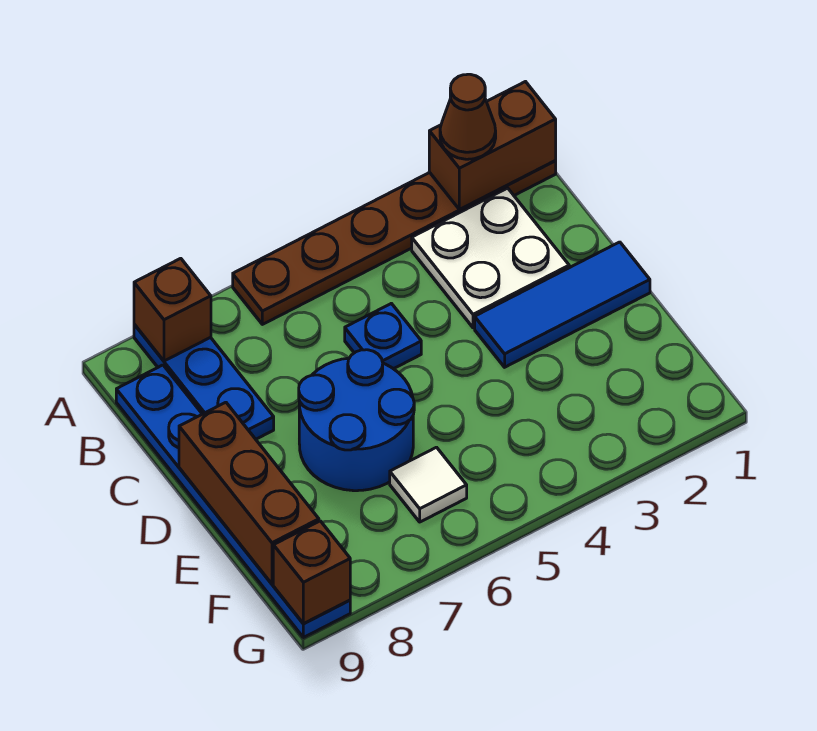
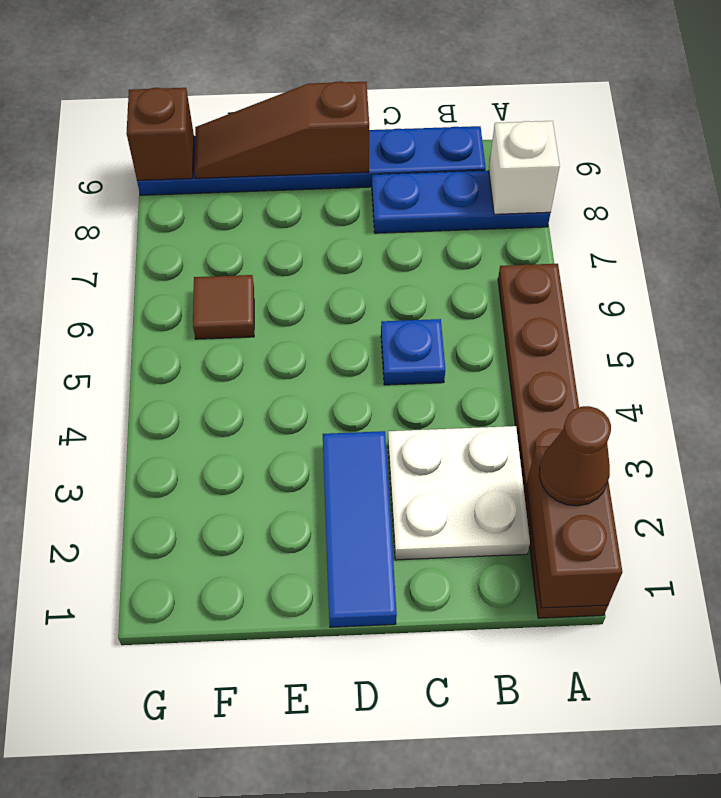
brown brick A8 level 2 -> white brick A8 level 2
blue round brick D6:E7 level 1 -> none
brown brick D9:F9 level 2 -> brown slope D9:F9 level 2 top D
white tile F6 level 1 -> brown tile F6 level 1

